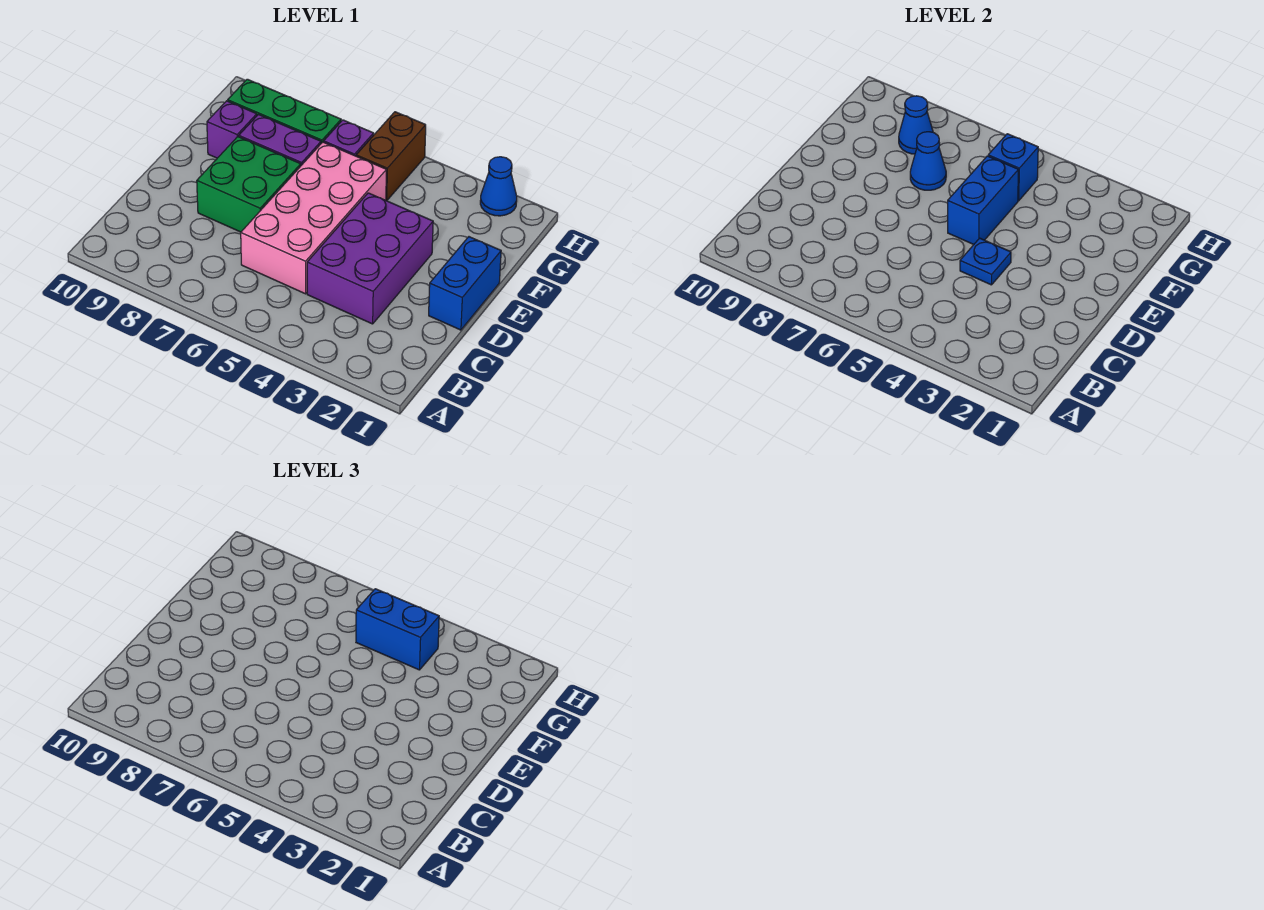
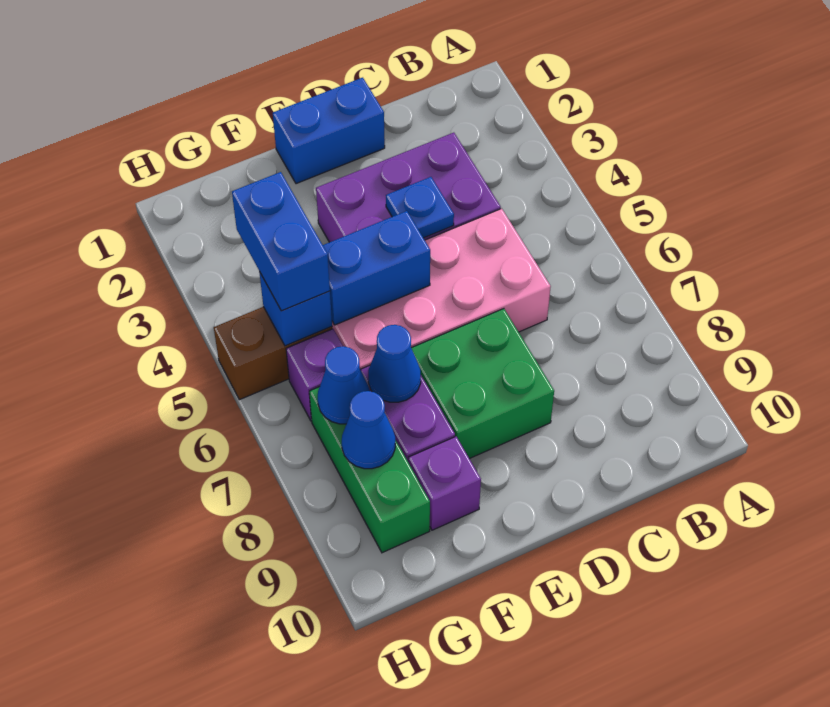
blue cone H2 level 1 -> blue cone G7 level 2

